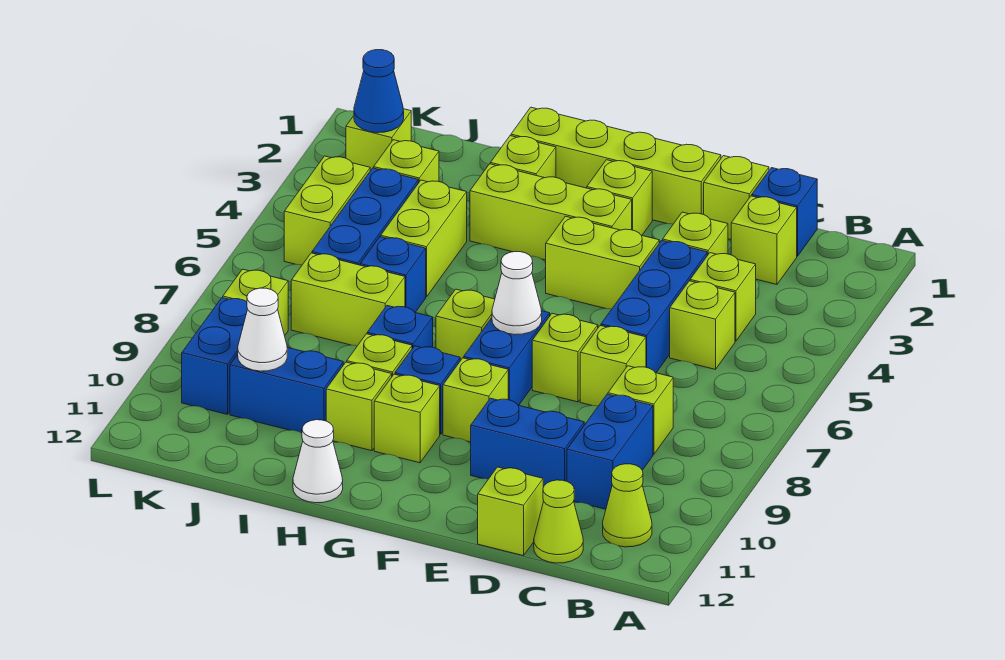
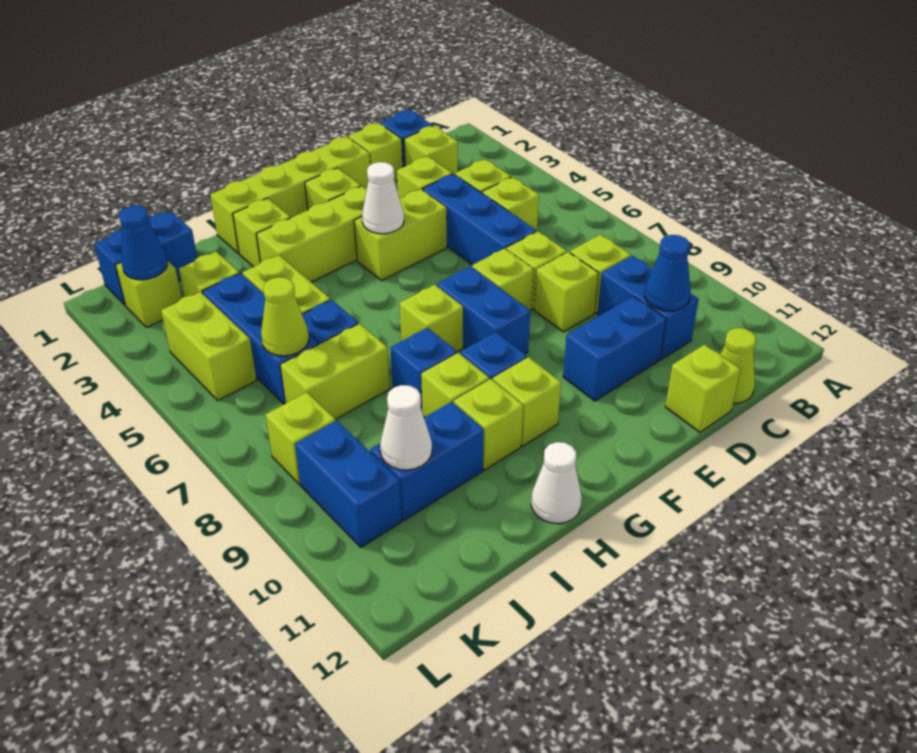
lime cone B11 level 1 -> lime cone J6 level 2
none -> blue cone C10 level 2
white cone F7 level 2 -> white cone F4 level 2
lime brick F9 level 1 -> lime brick D8 level 1
none -> blue brick J1:K1 level 1

